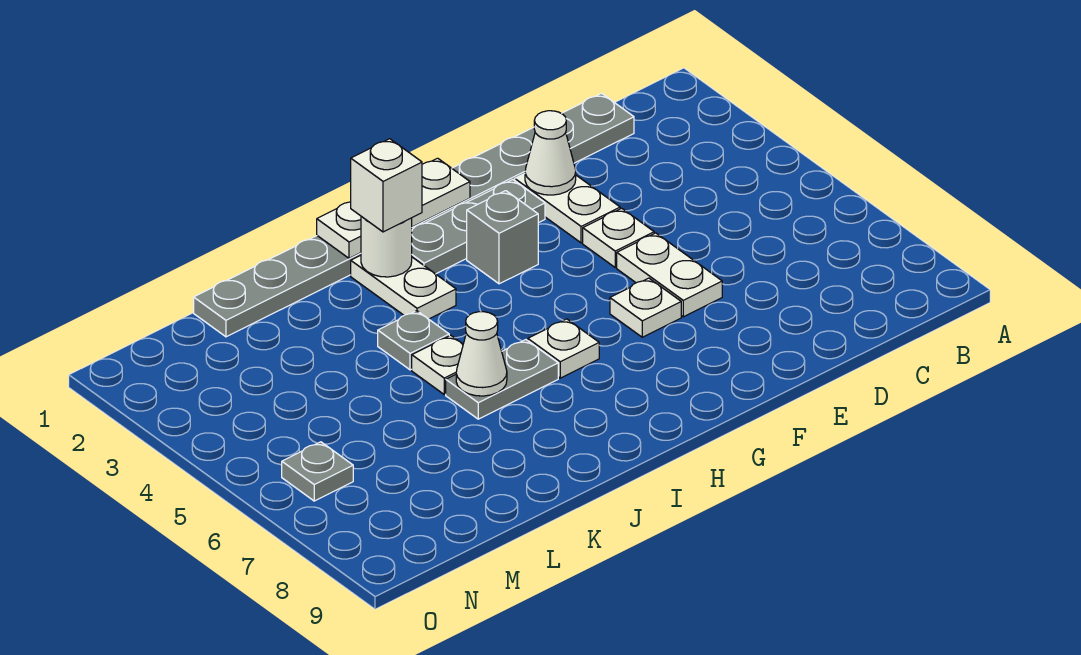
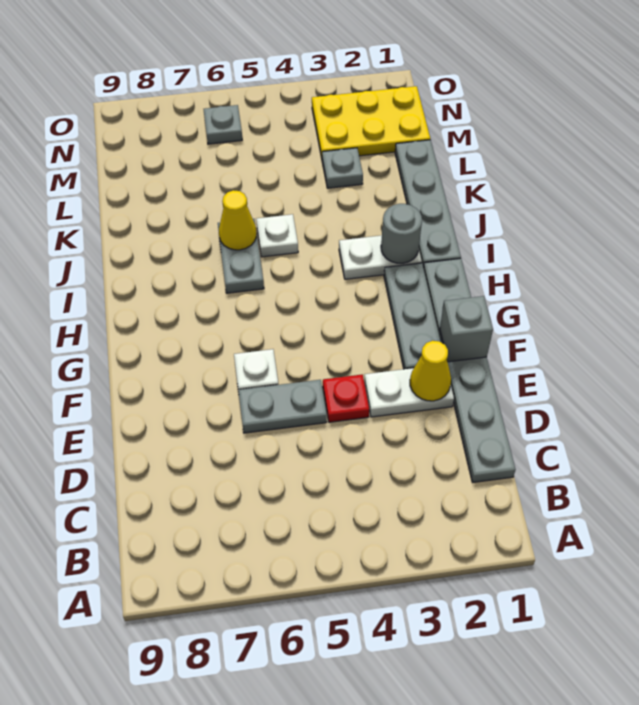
white cone E2 level 2 -> yellow cone E2 level 2
white plate E4 level 1 -> red plate E4 level 1
white plate E5:E6 level 1 -> grey plate E5:E6 level 1
white plate G1:I1 level 2 -> none
grey brick G3 level 1 -> grey brick F1 level 2
white plate H6 level 1 -> none
white round brick I2 level 2 -> grey round brick I2 level 2
white brick I2 level 3 -> none
grey plate J4 level 1 -> grey plate L3 level 1
white cone J6 level 2 -> yellow cone J6 level 2
none -> yellow plate M1:N3 level 1

